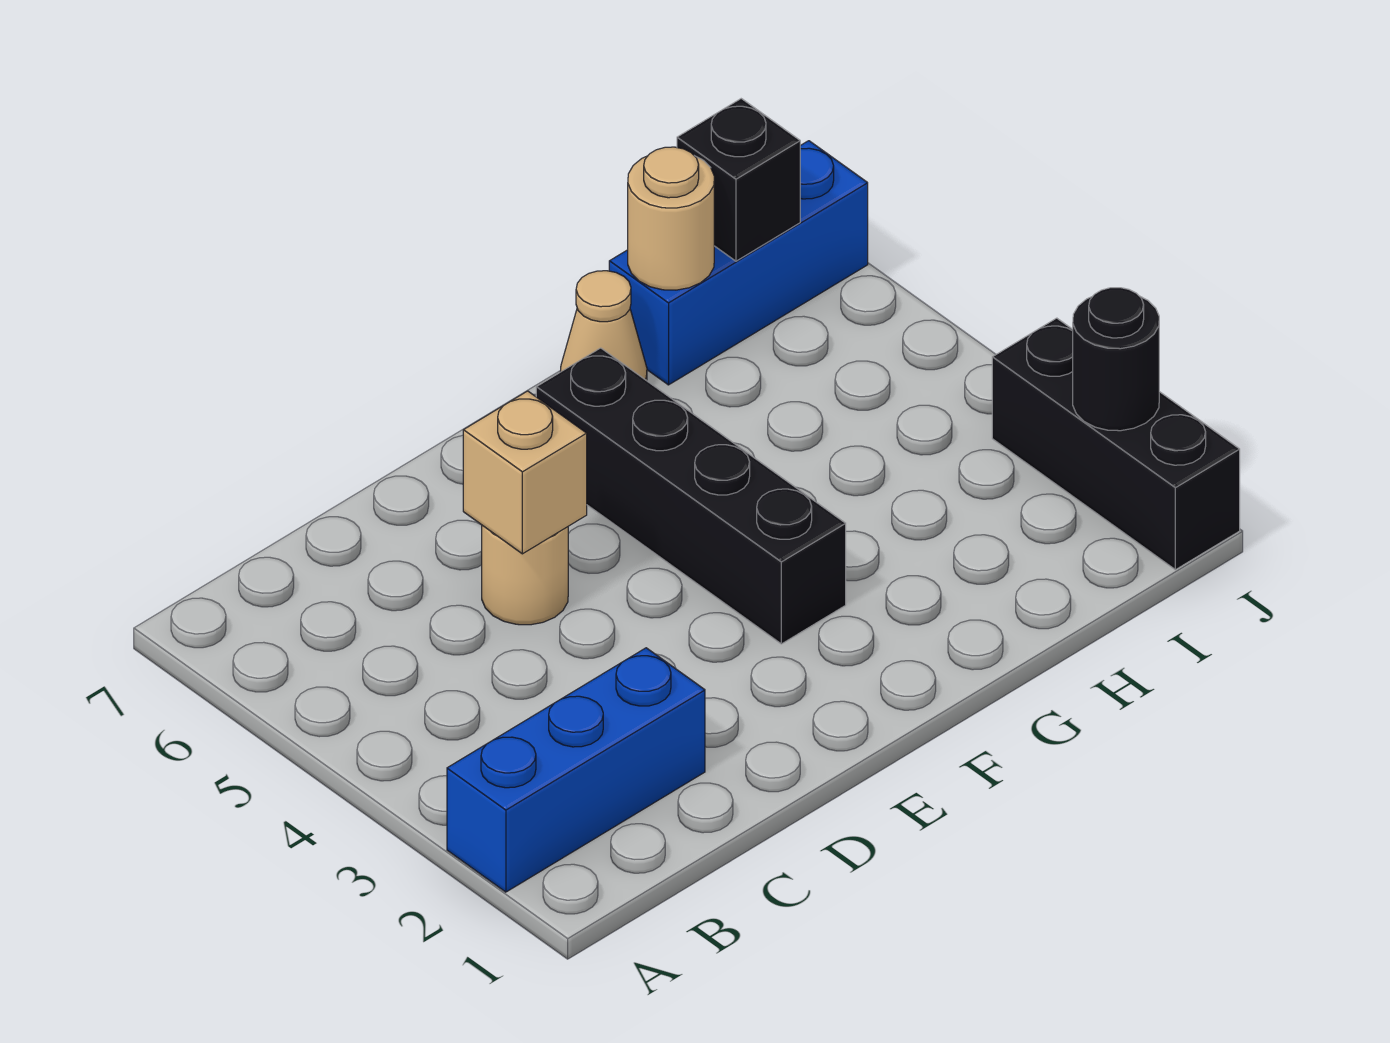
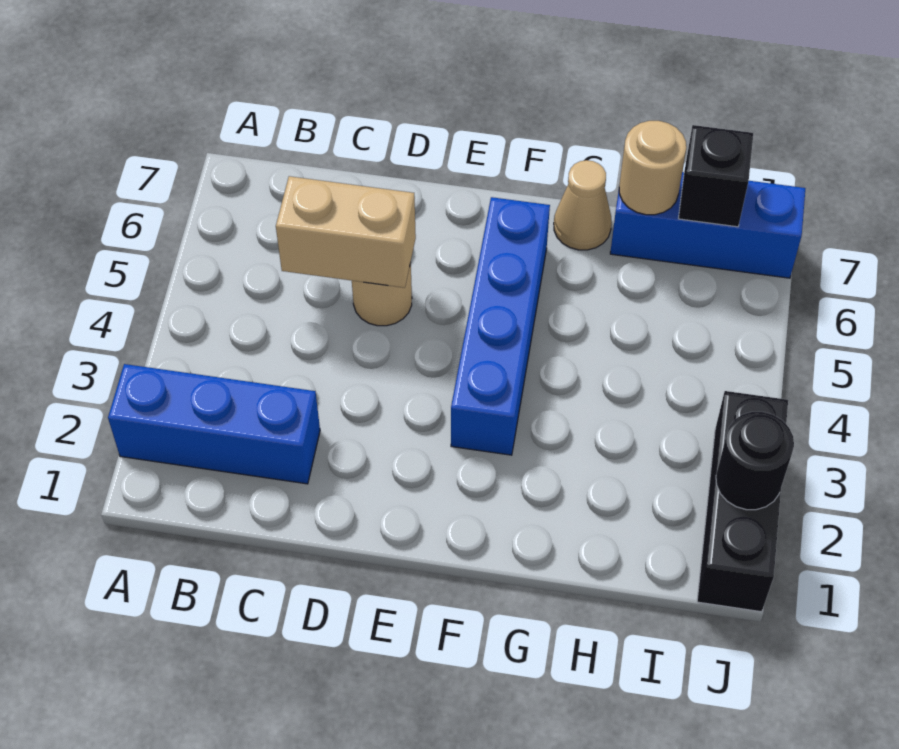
tan brick D5 level 2 -> tan brick C5:D5 level 2
black brick F3:F6 level 1 -> blue brick F3:F6 level 1

